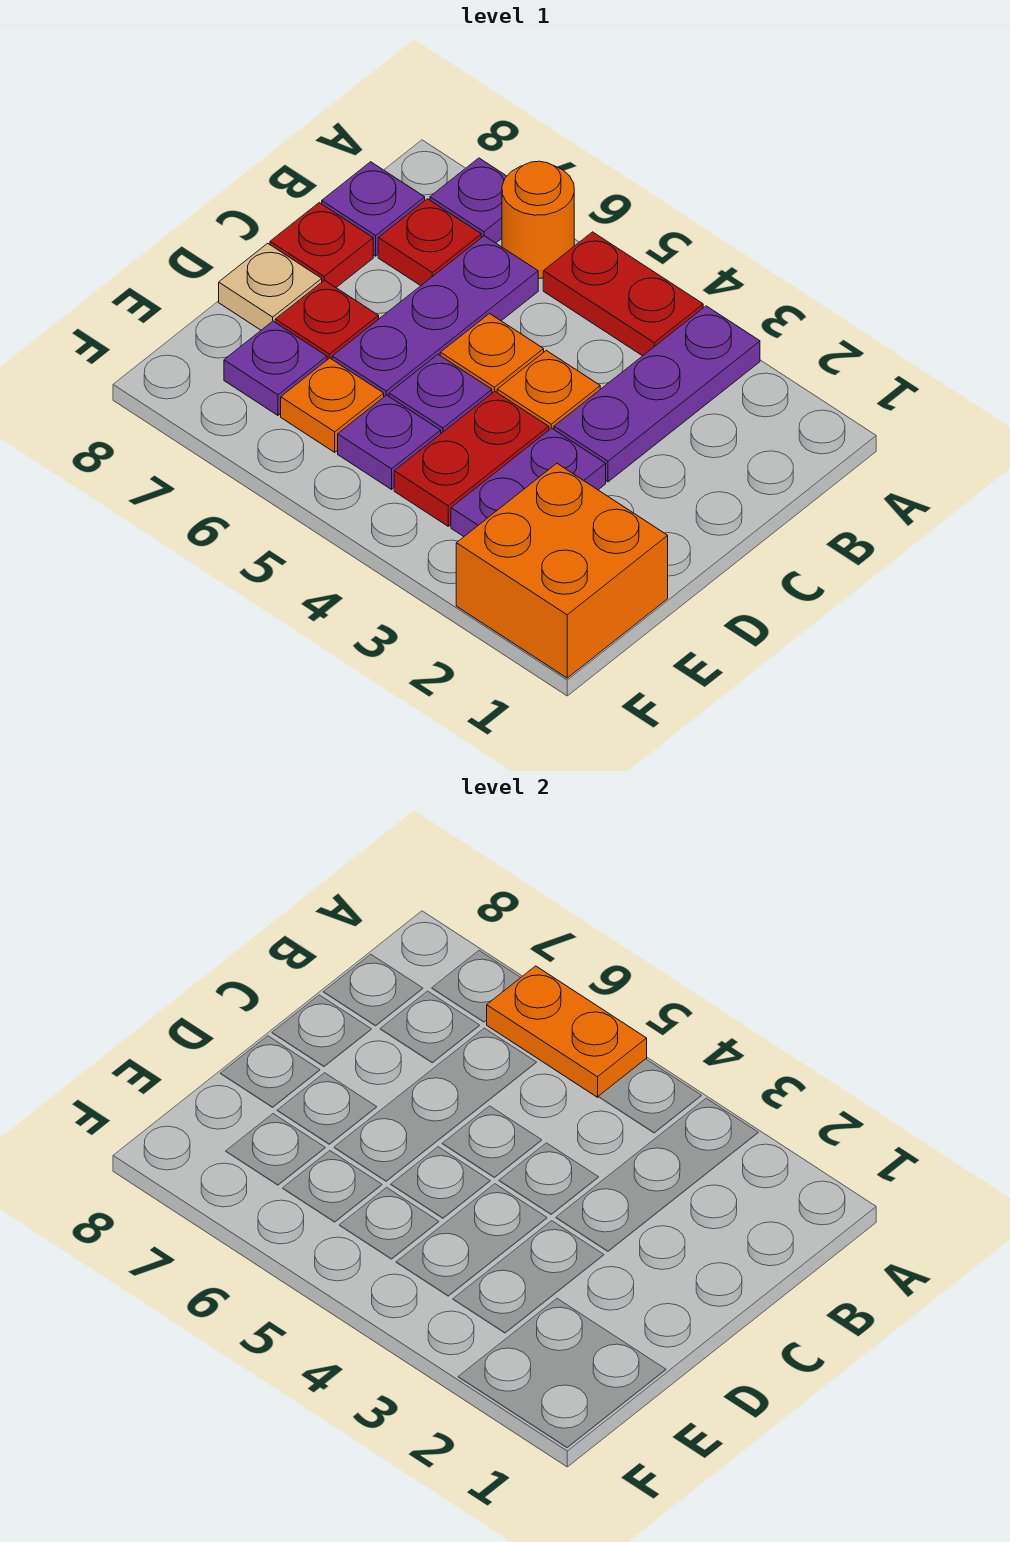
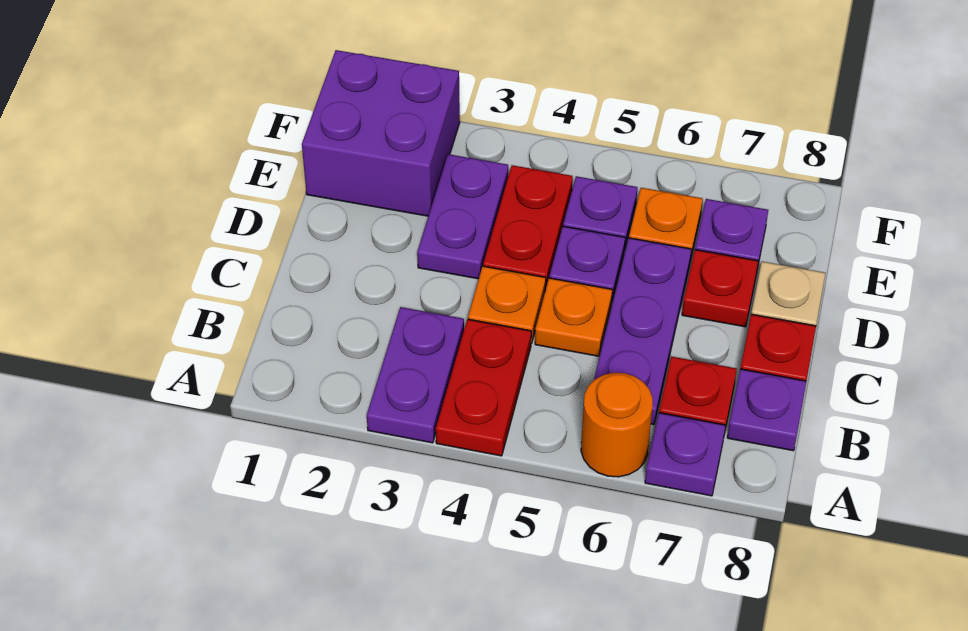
purple plate A3:C3 level 1 -> purple plate A3:B3 level 1
red plate A4:A5 level 1 -> red plate A4:B4 level 1
orange plate A5:A6 level 2 -> none
orange brick E1:F2 level 1 -> purple brick E1:F2 level 1

